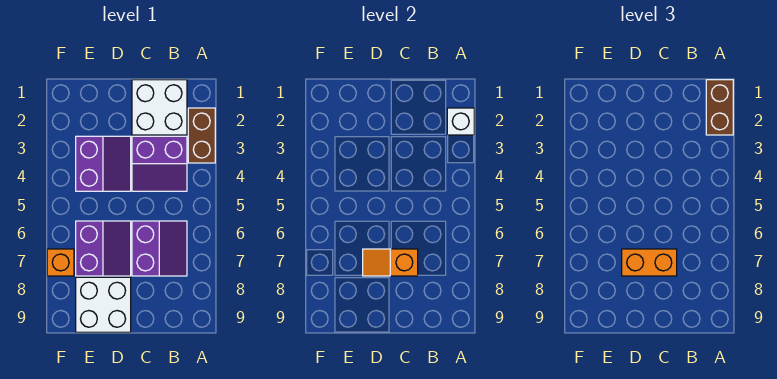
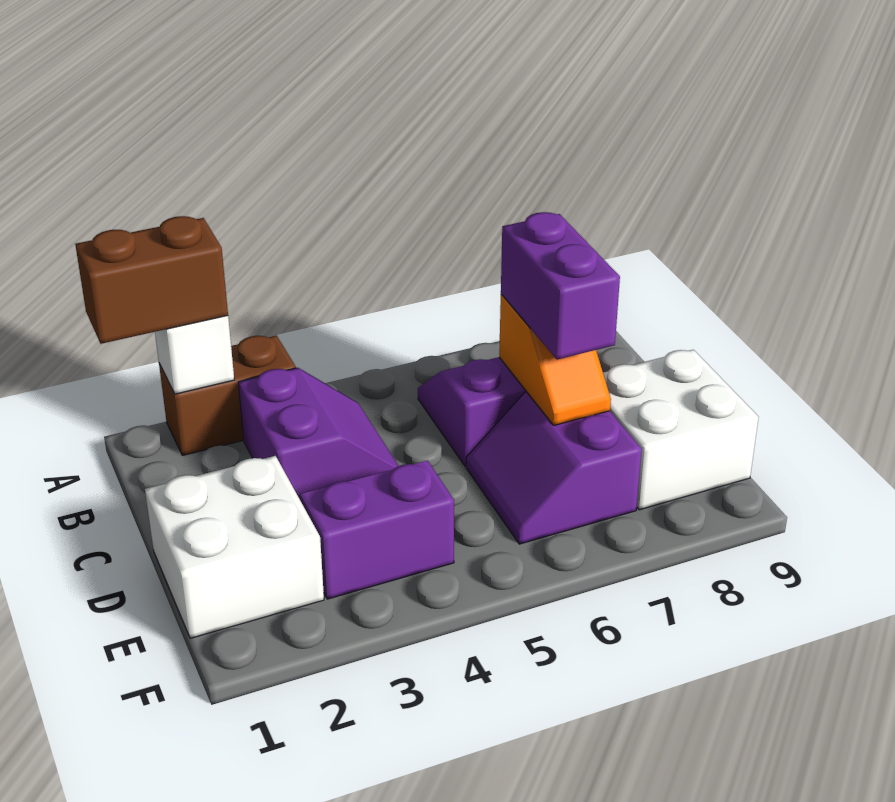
white brick B1:C2 level 1 -> white brick D1:E2 level 1
orange brick C7:D7 level 3 -> purple brick C7:D7 level 3
purple slope D6:E7 level 1 top E -> purple slope D6:E7 level 1 top 7
orange brick F7 level 1 -> none

